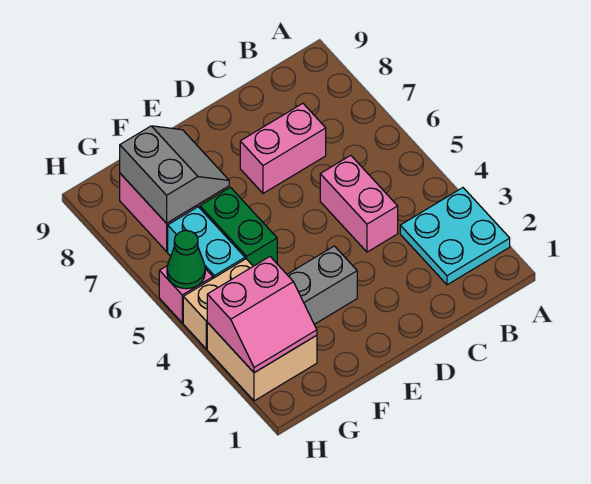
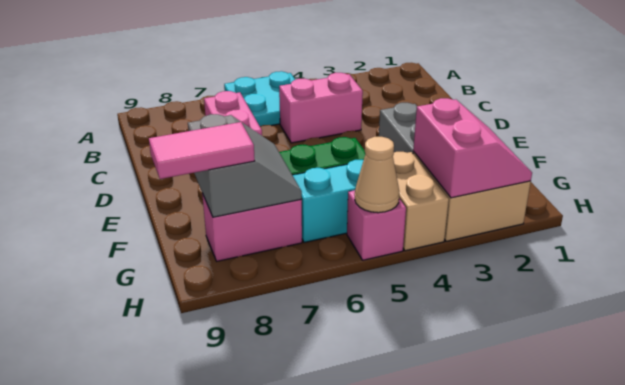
cyan plate A2:B3 level 1 -> cyan plate A5:B6 level 1
grey slope F7:G8 level 2 top G -> grey slope F7:G8 level 2 top 8
none -> pink tile G8:G9 level 3
green cone H5 level 2 -> tan cone H5 level 2

